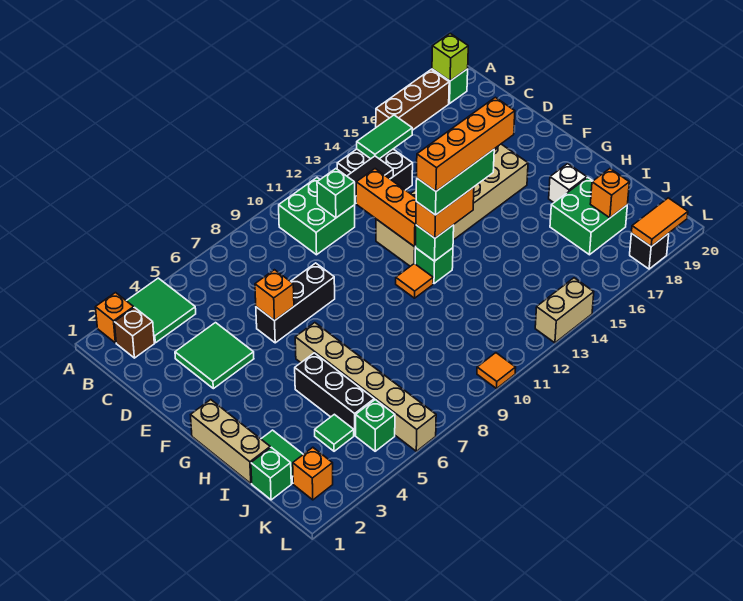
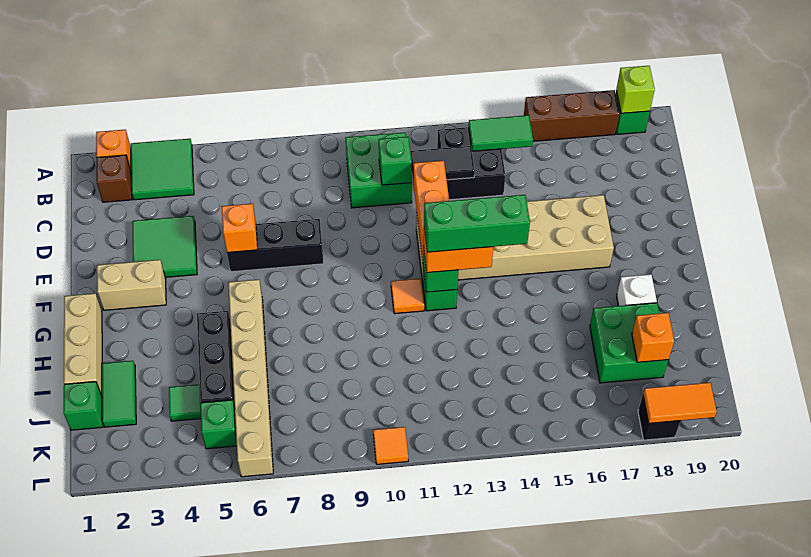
orange brick G12:G15 level 5 -> none
orange brick K2 level 1 -> none
tan brick L13:L14 level 1 -> tan brick F2:F3 level 1

